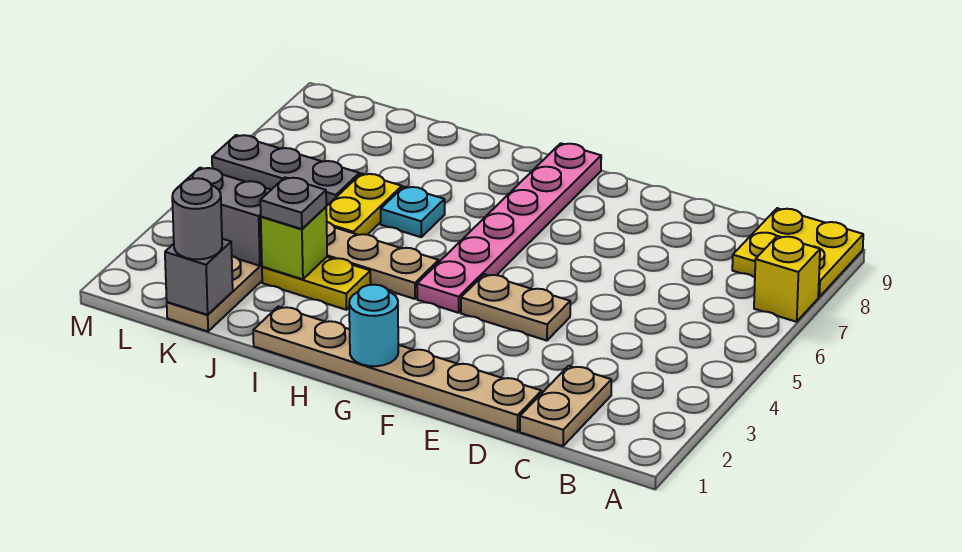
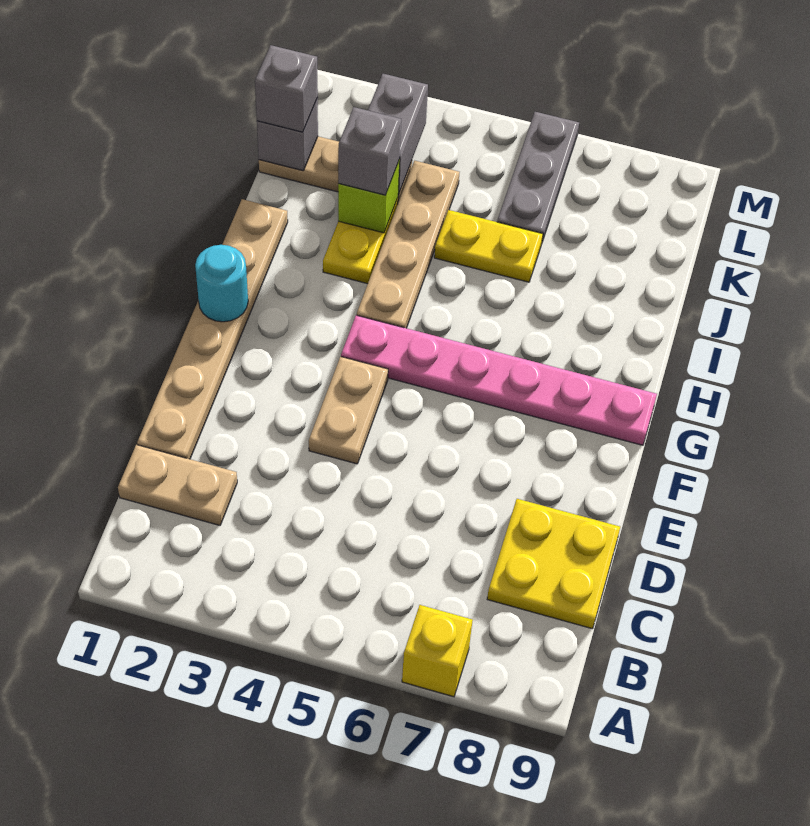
yellow plate A8:B9 level 1 -> yellow plate C8:D9 level 1
cyan plate I6 level 1 -> none
grey plate J3 level 3 -> grey brick J3 level 3
grey round brick K1 level 3 -> grey brick K1 level 3

